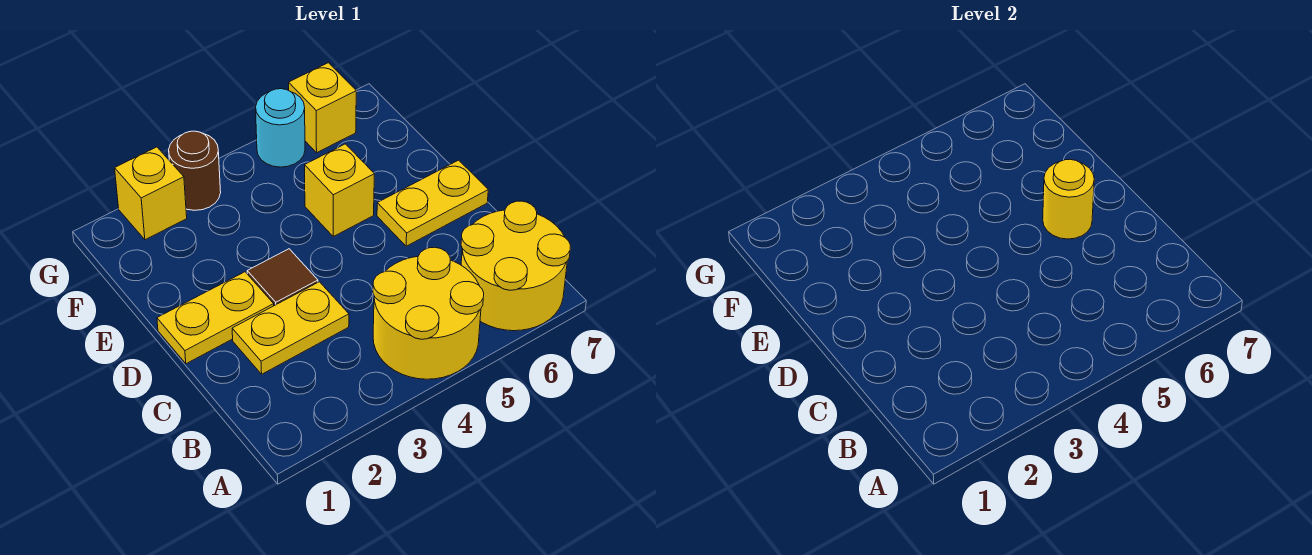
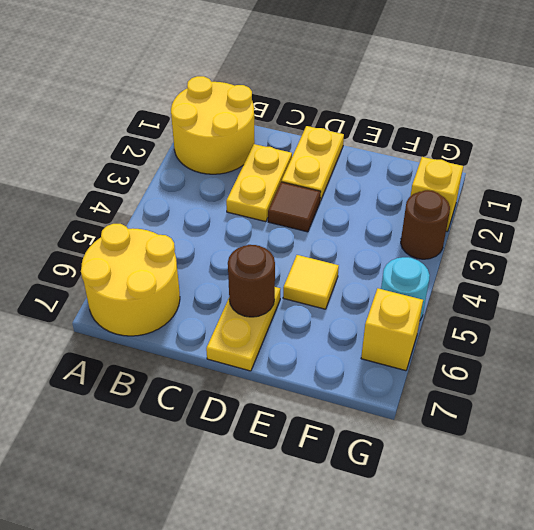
yellow round brick A4:B5 level 1 -> yellow round brick A1:B2 level 1
yellow round brick D6 level 2 -> brown round brick D6 level 2
yellow brick E5 level 1 -> yellow tile E5 level 1

